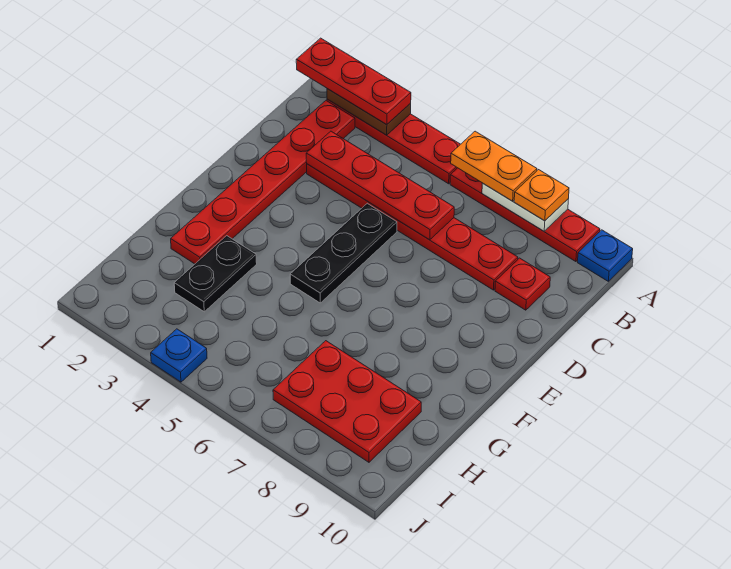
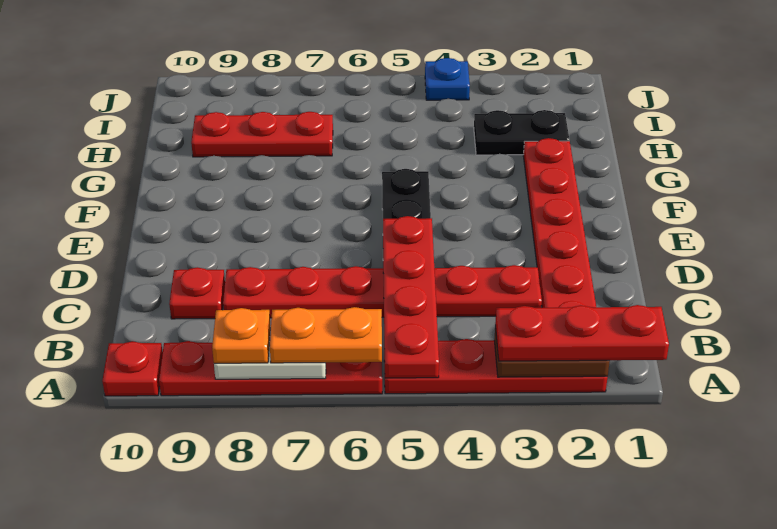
blue plate A10 level 1 -> red plate A10 level 1
red plate C3:C6 level 2 -> red plate A5:D5 level 2
black plate G3:H3 level 1 -> black plate H2:H3 level 1
red plate H7:I9 level 1 -> red plate H7:H9 level 1

